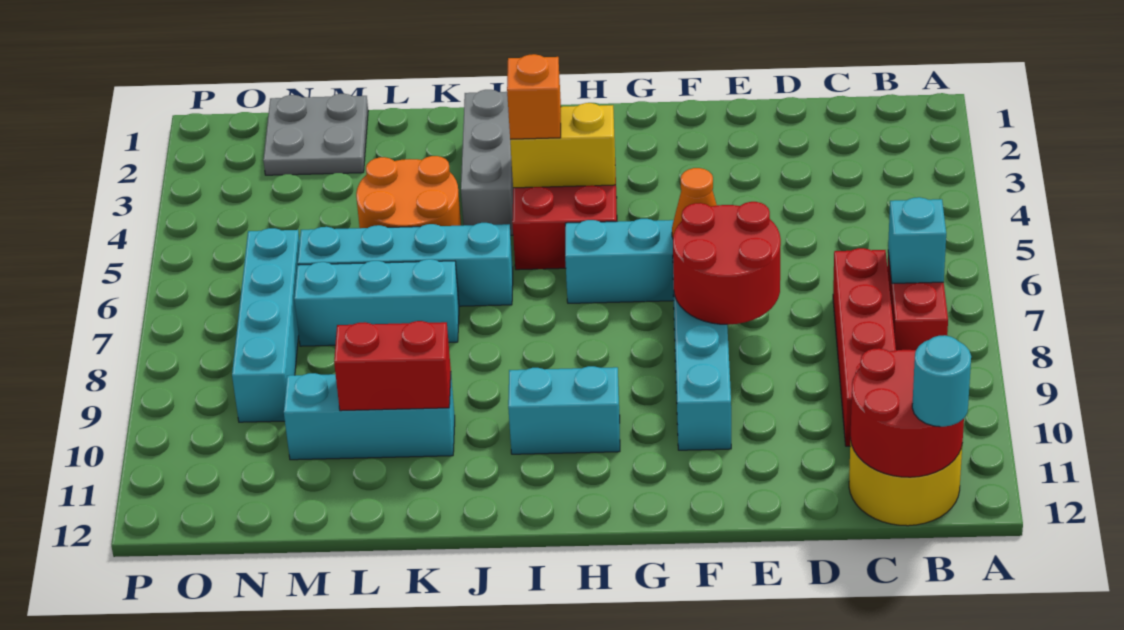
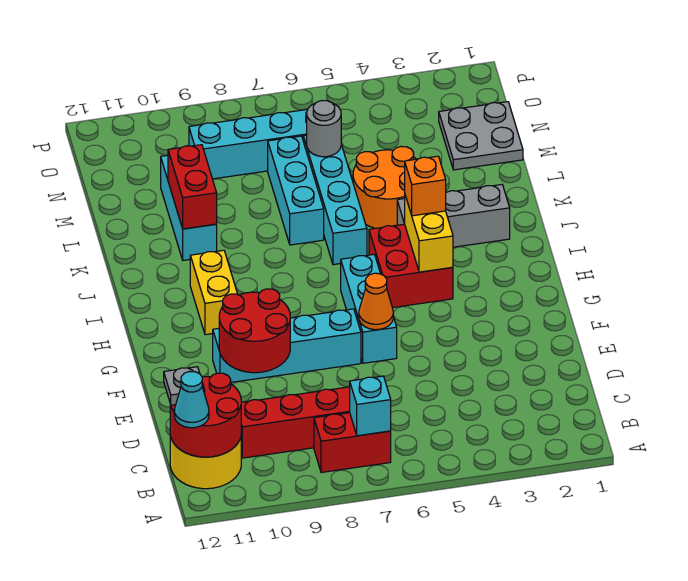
cyan round brick B12 level 3 -> cyan cone B12 level 3
none -> grey plate C12 level 3
red round brick E7:F8 level 2 -> red round brick E9:F10 level 2
cyan brick H10:I10 level 1 -> yellow brick H10:I10 level 1
none -> grey round brick M6 level 2

